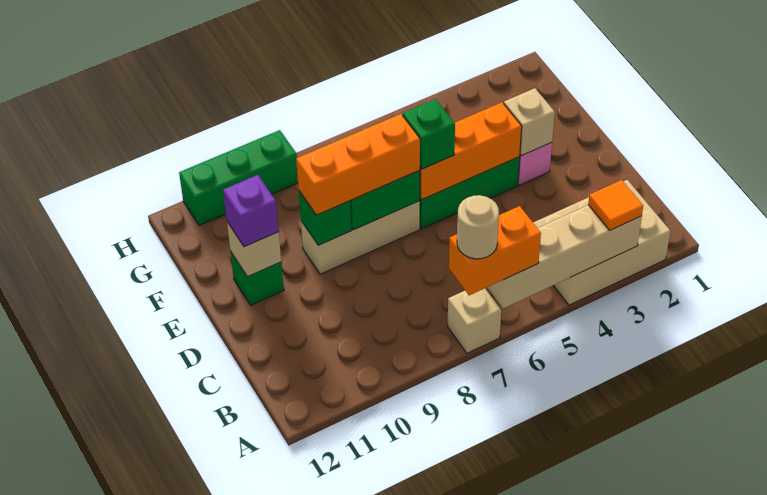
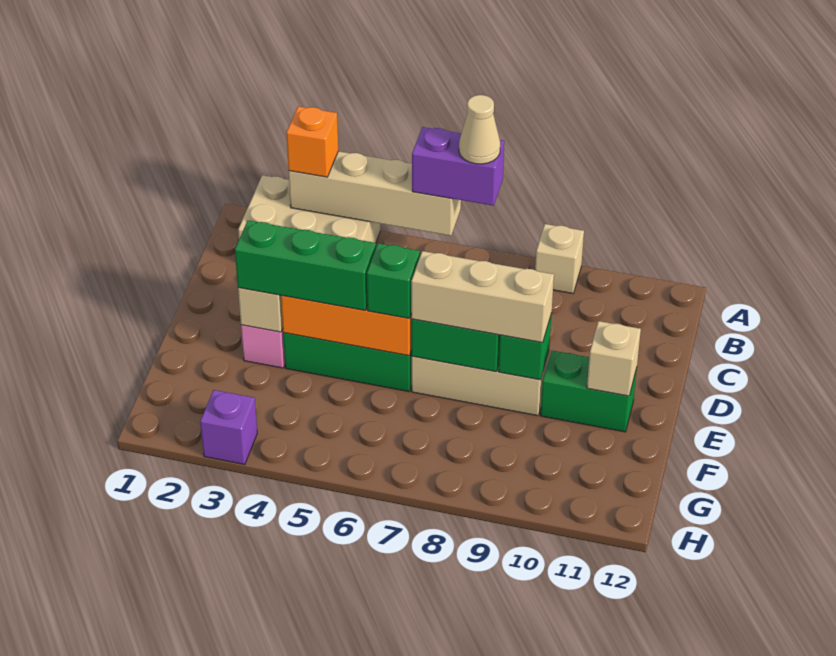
orange tile A3 level 3 -> orange brick A3 level 3
orange brick A6:A7 level 3 -> purple brick A6:A7 level 3
tan brick A7 level 1 -> tan brick A9 level 1
tan round brick A7 level 4 -> tan cone A7 level 4
orange brick E7:E9 level 3 -> tan brick E7:E9 level 3
green brick E11 level 1 -> green brick E10:E11 level 1
purple brick E11 level 3 -> purple brick H3 level 1
green brick H9:H11 level 1 -> green brick E3:E5 level 3

